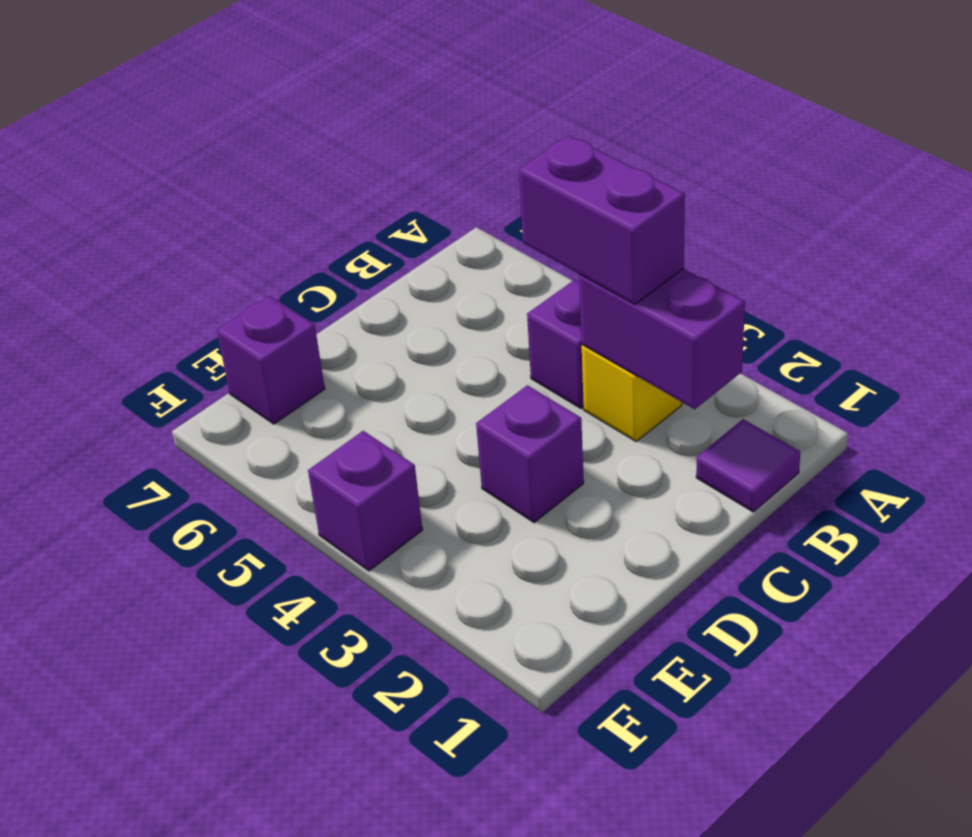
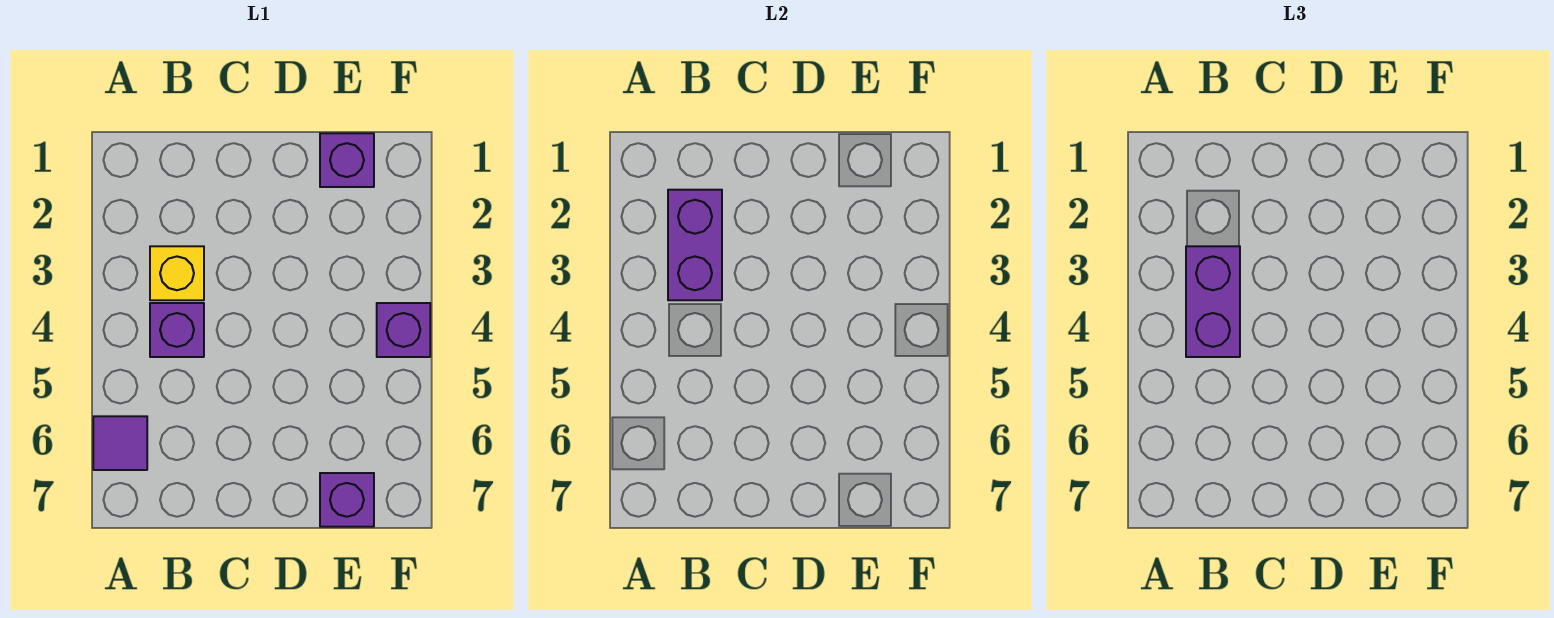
purple tile B1 level 1 -> purple tile A6 level 1
purple brick D3 level 1 -> purple brick E1 level 1

